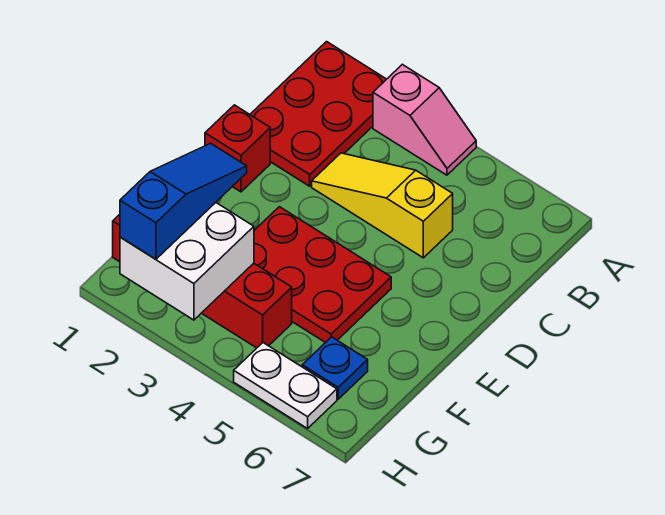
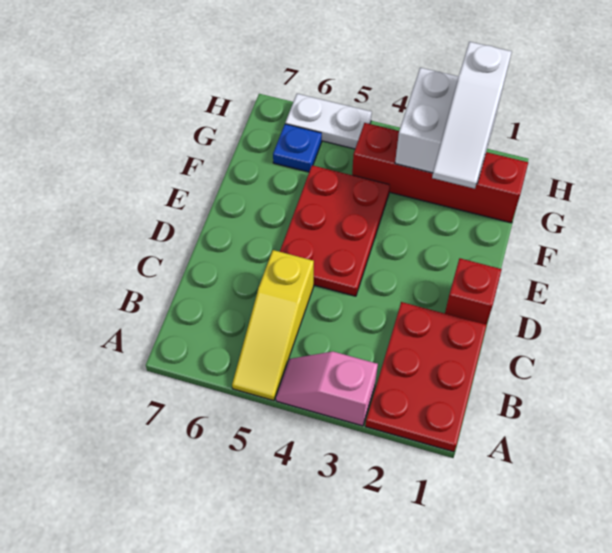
yellow slope C3:C5 level 1 top 5 -> yellow slope A5:C5 level 1 top C
red plate E3:F5 level 1 -> red plate D4:F5 level 1
blue slope F2:H2 level 3 top H -> white slope F2:H2 level 3 top H

